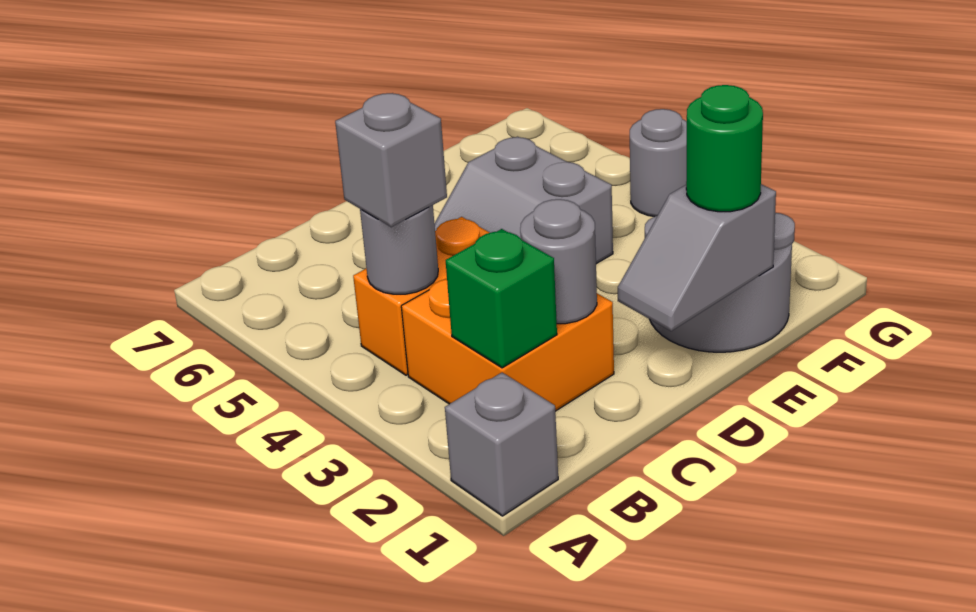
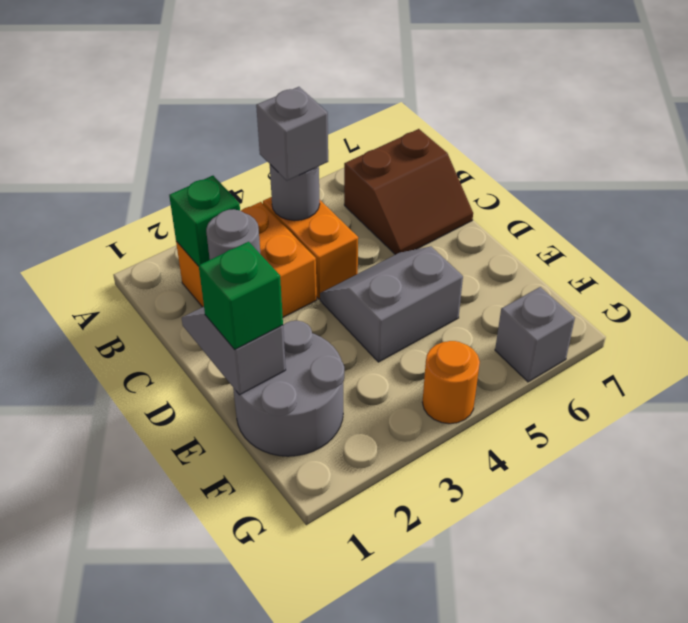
grey brick A1 level 1 -> grey brick G6 level 1
none -> brown slope B6:C7 level 1 top B
green round brick E1 level 3 -> green brick E1 level 3
grey round brick G4 level 1 -> orange round brick G4 level 1

